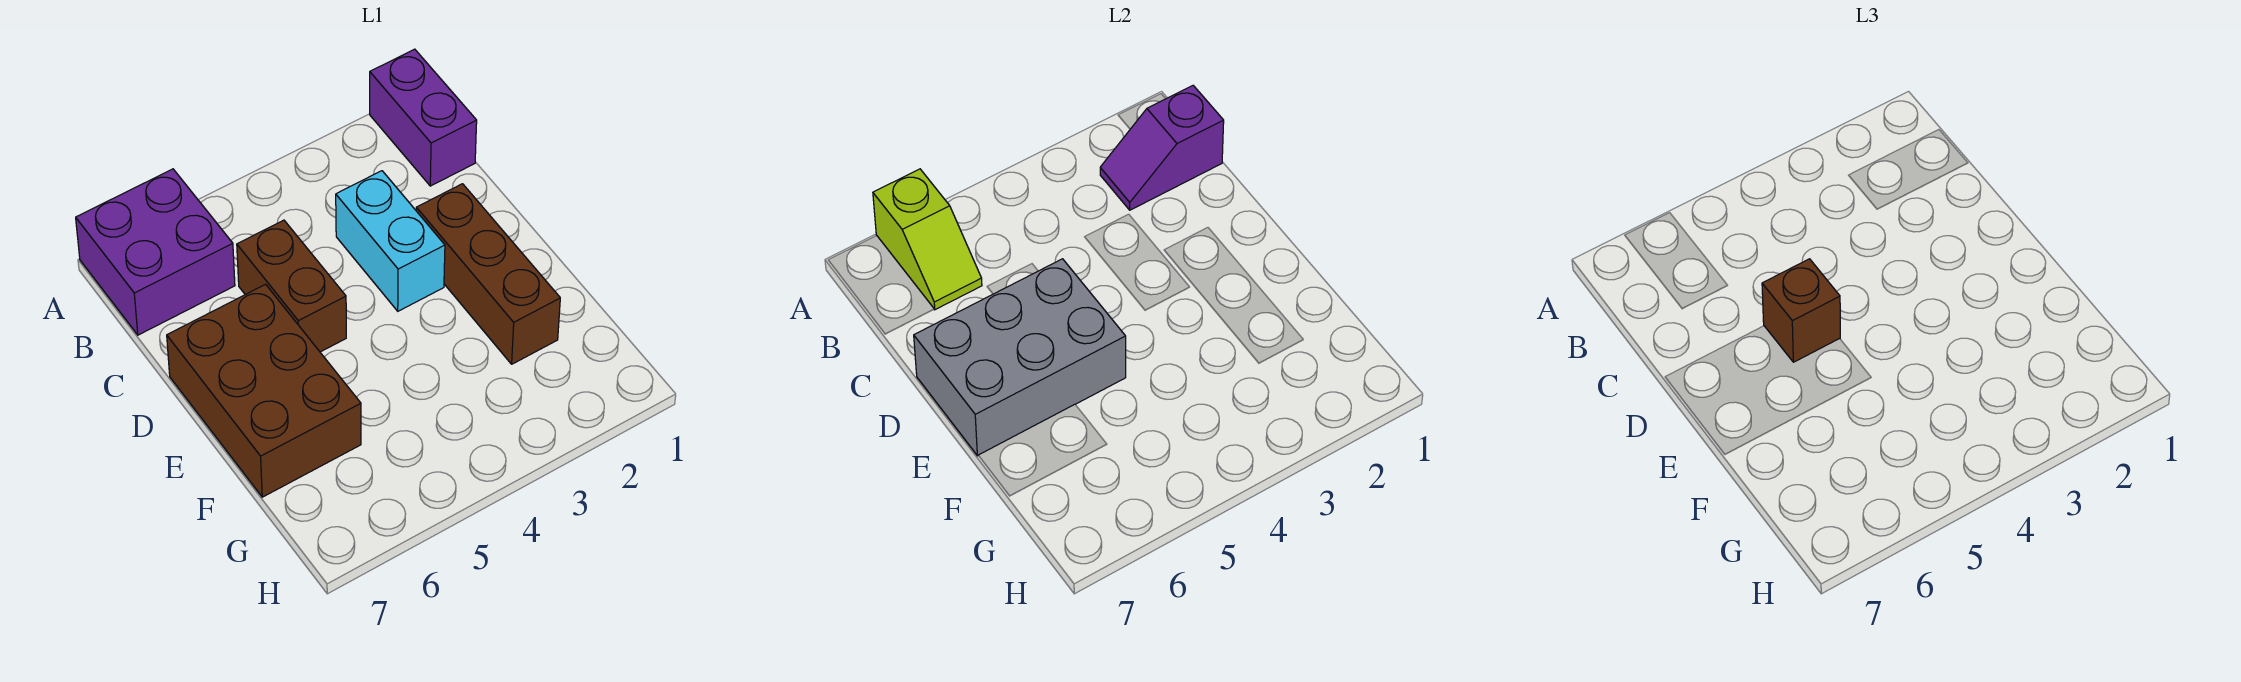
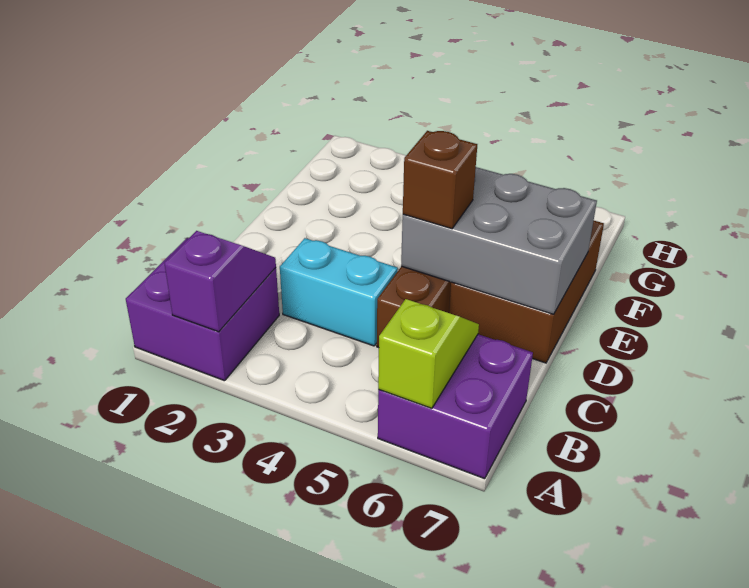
purple brick A1:B1 level 1 -> purple brick A1:B2 level 1
purple slope B1:B2 level 2 top 1 -> purple slope A2:B2 level 2 top A
cyan brick C3:D3 level 1 -> cyan brick C3:C4 level 1
brown brick D2:F2 level 1 -> none

